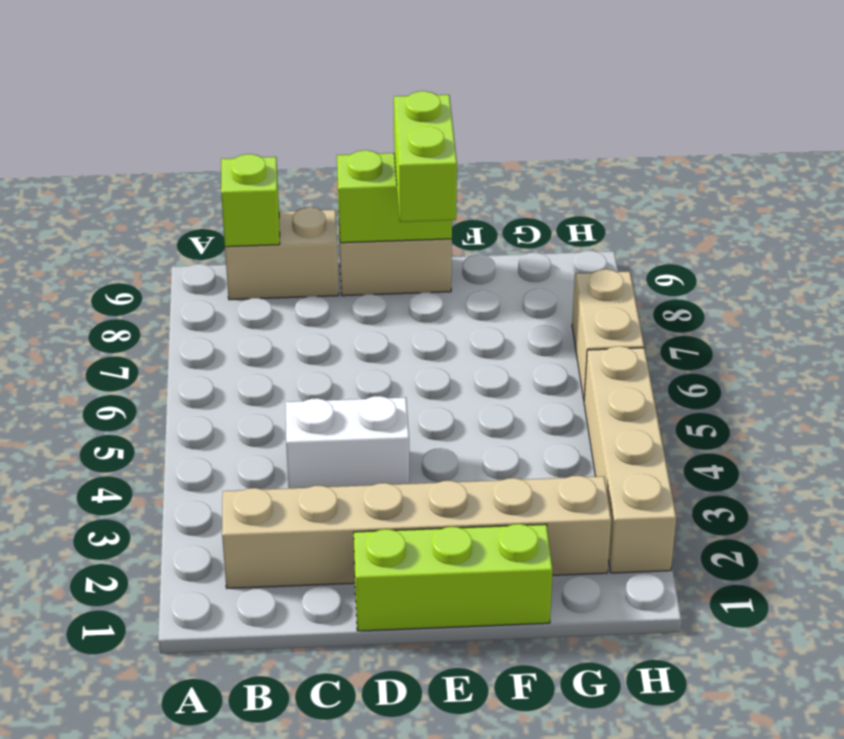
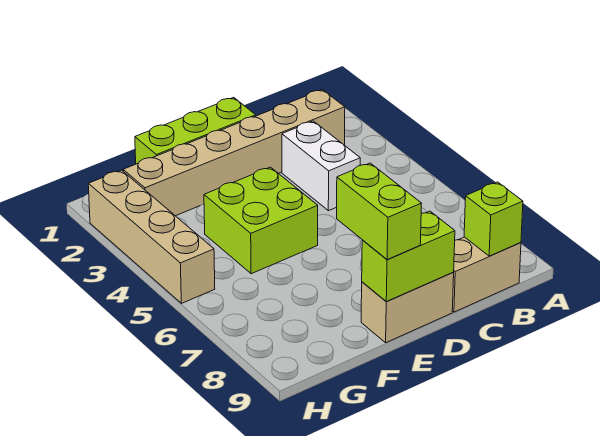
white brick C4:D4 level 1 -> white brick C3:C4 level 1
none -> lime brick E4:F5 level 1
tan brick H6:H7 level 1 -> none

